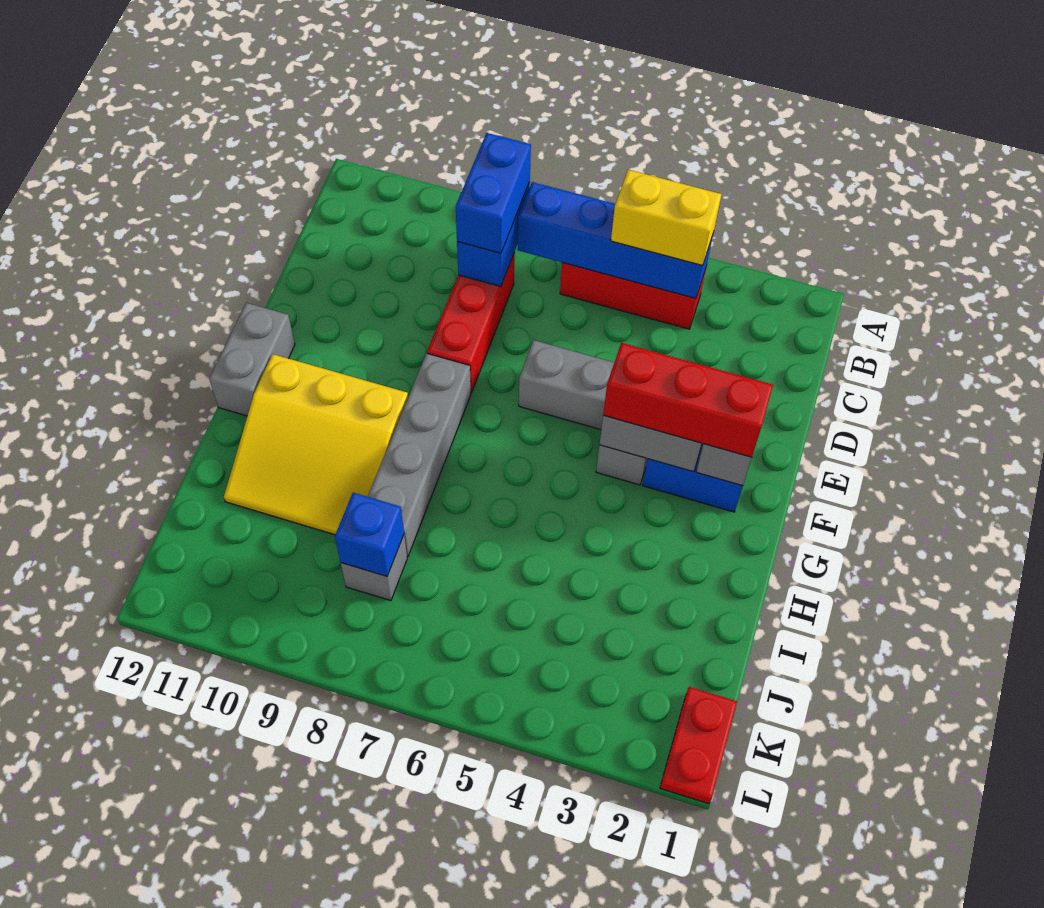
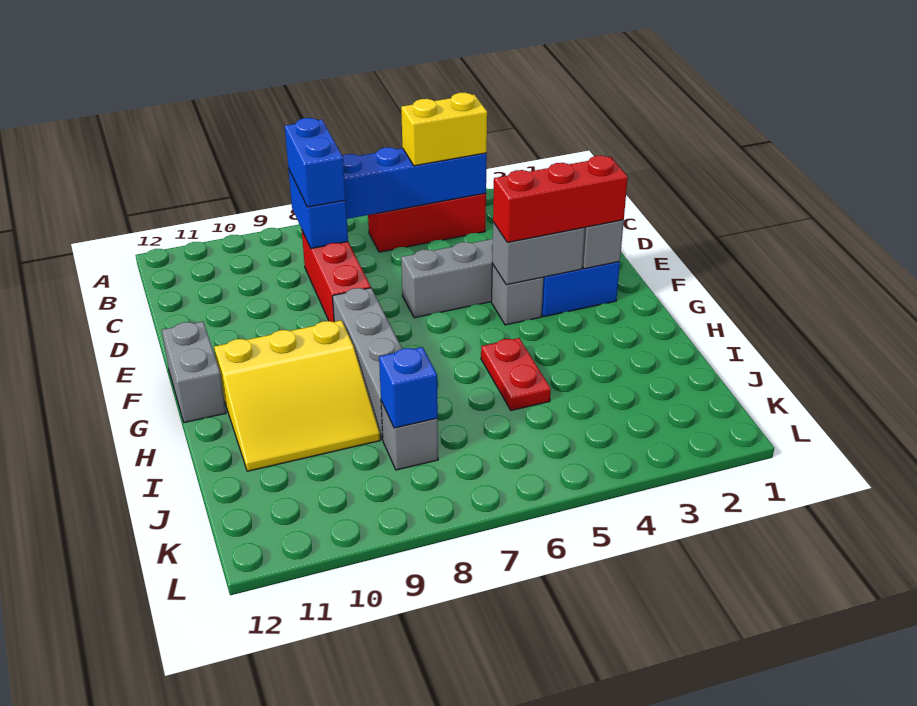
red plate K1:L1 level 1 -> red plate H5:I5 level 1

